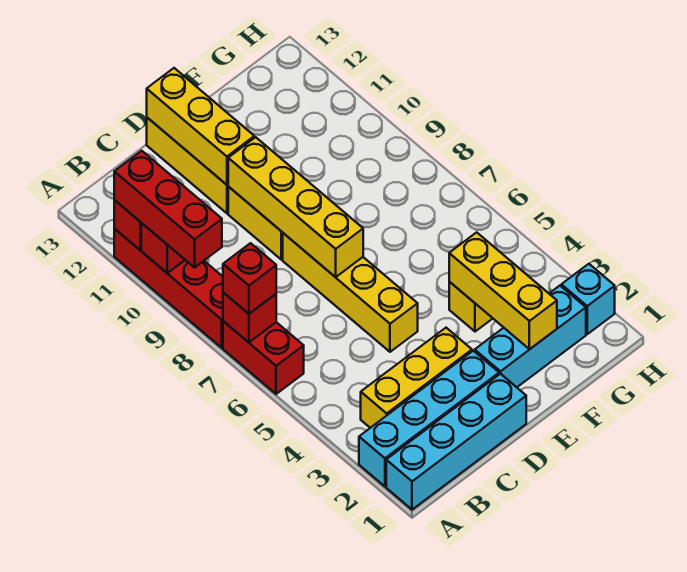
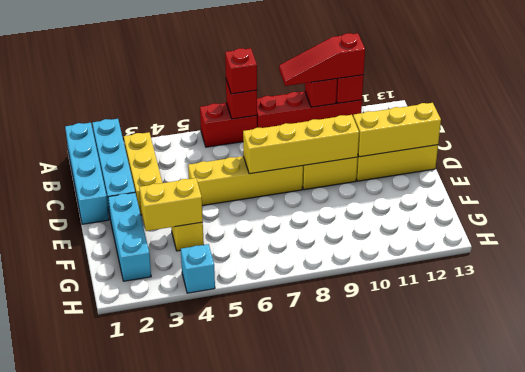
red brick A9:A11 level 3 -> red slope A9:A11 level 3 top 11
yellow brick F2:F4 level 2 -> yellow brick F3:F4 level 2
cyan brick H2 level 1 -> cyan brick H4 level 1

